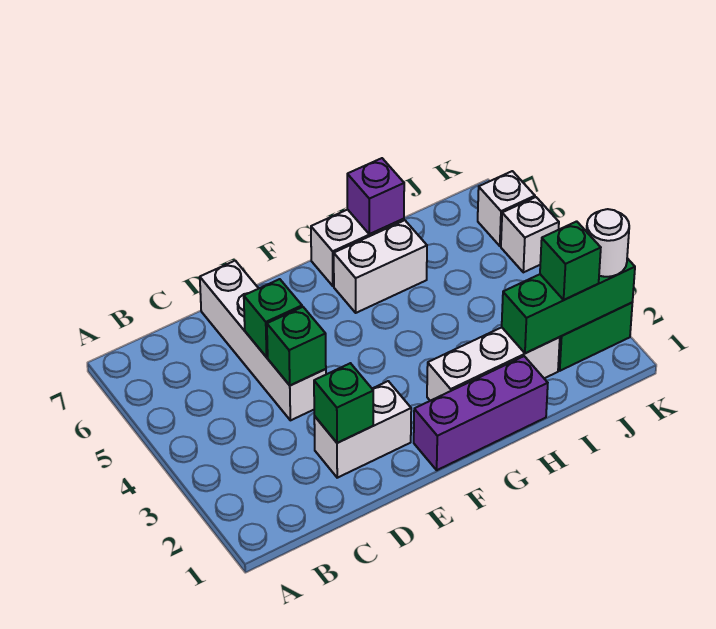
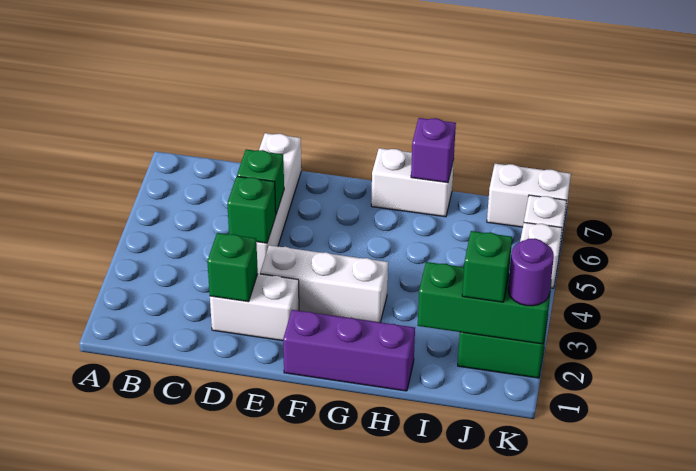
white brick G2:I2 level 1 -> white brick E3:G3 level 1
white brick G6:H6 level 1 -> white brick J7:K7 level 1
white round brick K2 level 3 -> purple round brick K2 level 3

